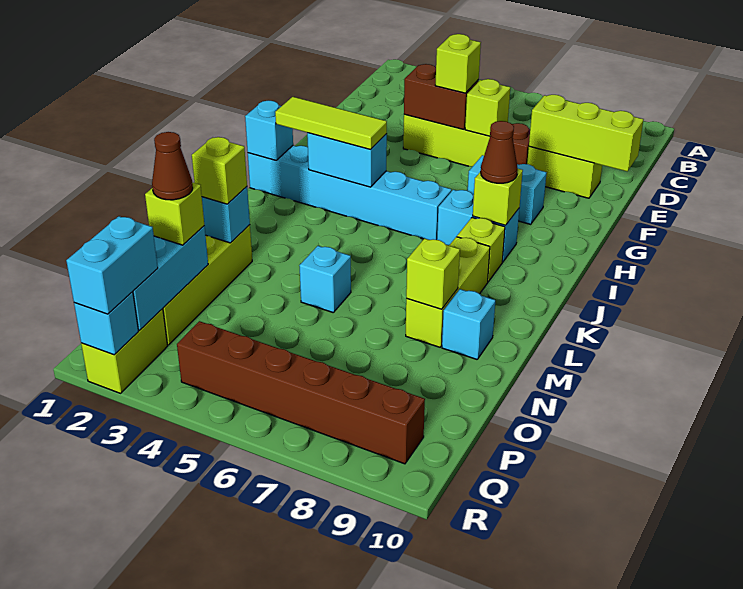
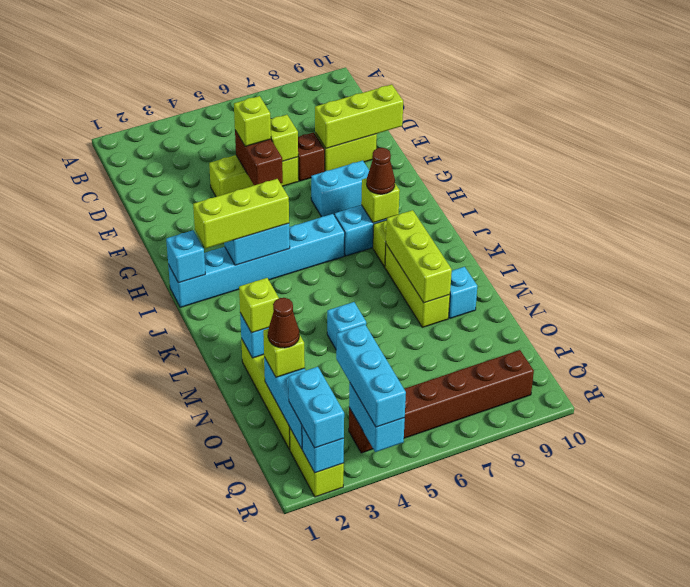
brown brick E4:E5 level 2 -> brown brick E5:F5 level 2
lime tile I2:I4 level 3 -> lime brick I2:I4 level 3
lime brick M8 level 2 -> lime brick K8:M8 level 2
none -> cyan brick P4:R4 level 3
none -> cyan brick Q4:R4 level 2

